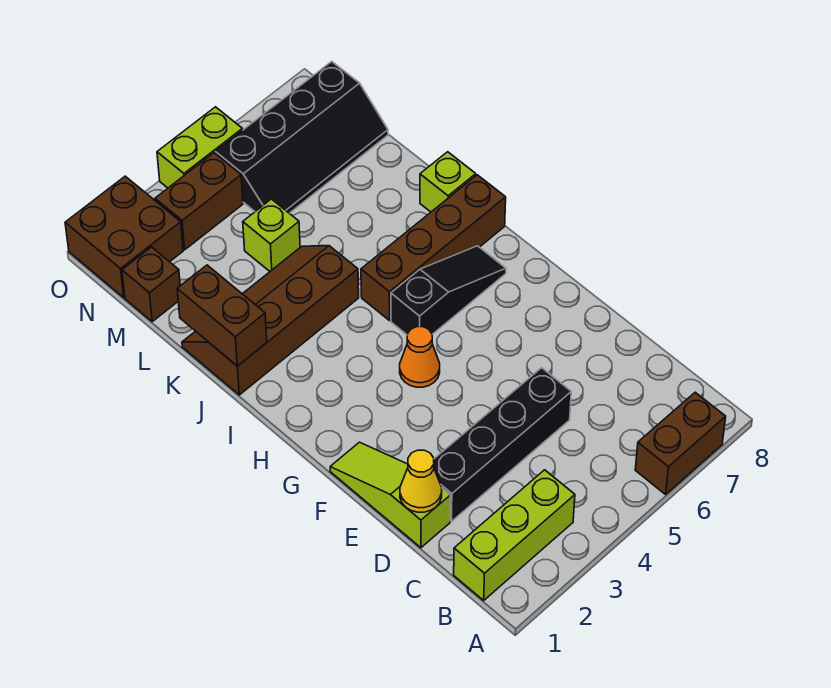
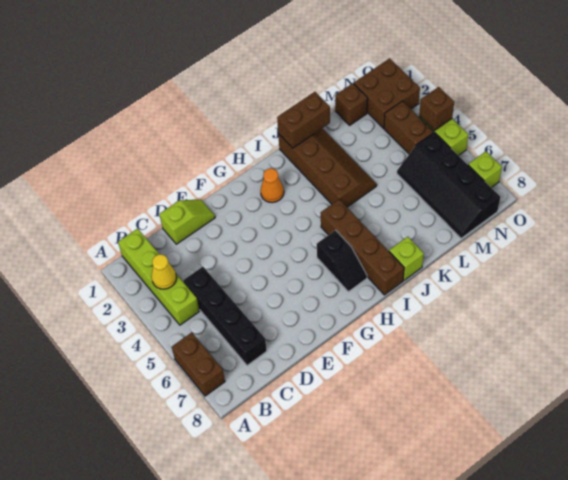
lime brick B1:B3 level 1 -> lime brick B1:B4 level 1
lime slope D1:F1 level 1 top D -> lime slope D1:E1 level 1 top D
yellow cone D1 level 2 -> yellow cone B3 level 2
black brick D2:D5 level 1 -> black brick C4:C7 level 1
orange cone G4 level 1 -> orange cone H2 level 1
black slope H5:H7 level 1 top 5 -> black slope H6:H7 level 1 top 6
lime brick L4 level 1 -> lime brick O7 level 1
none -> brown brick O4 level 2

